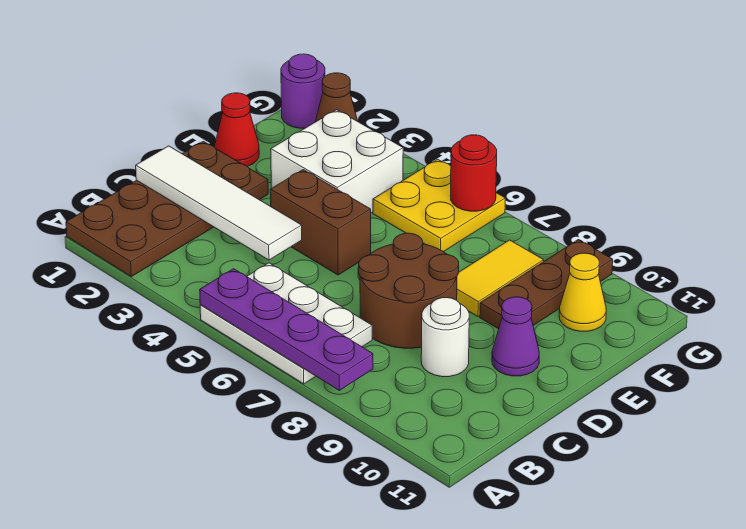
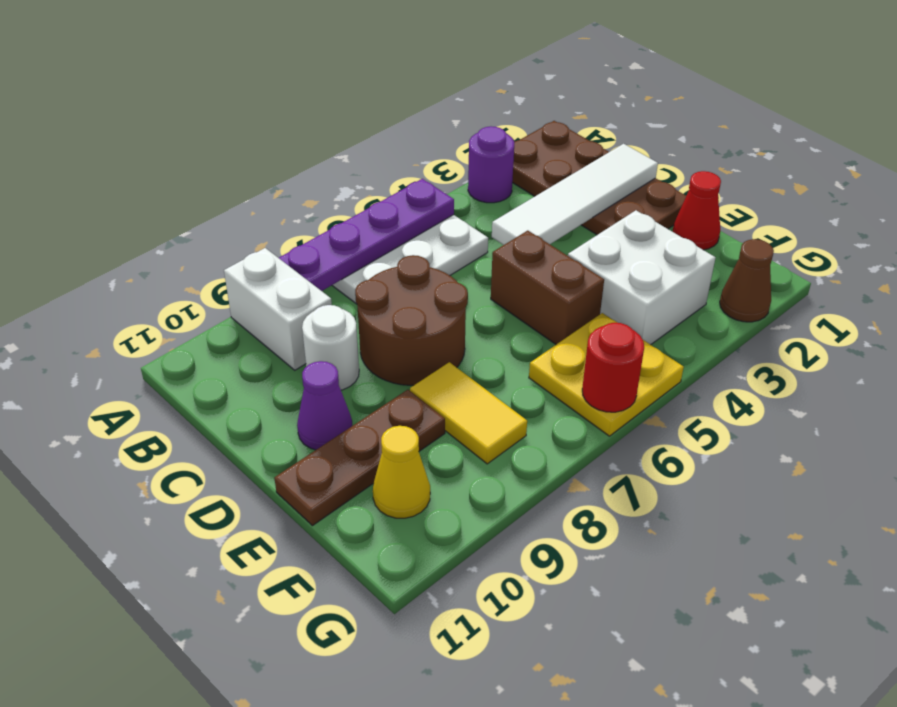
none -> white brick A9:B9 level 1
brown brick D4:D5 level 1 -> brown brick D5:E5 level 1
brown plate E9:G9 level 1 -> brown plate E9:E11 level 1
purple round brick G1 level 1 -> purple round brick A3 level 1

